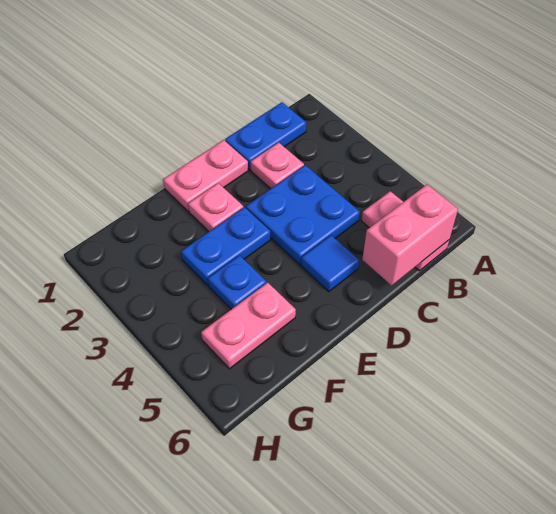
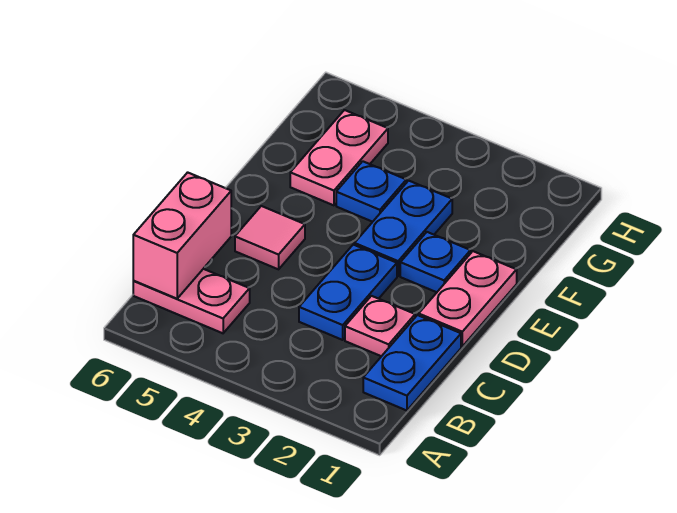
blue plate C3:D4 level 1 -> blue plate C3:D3 level 1
blue tile D5 level 1 -> pink tile D5 level 1
pink plate E2 level 1 -> blue plate E2 level 1

